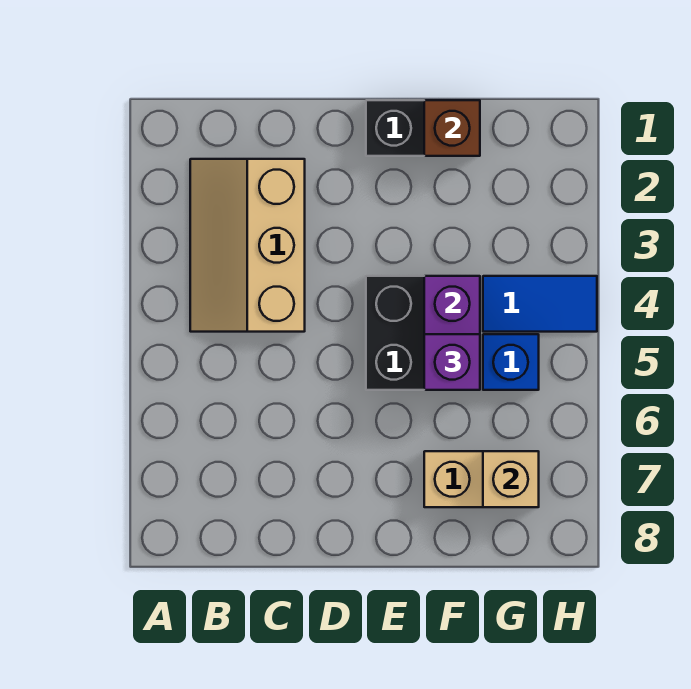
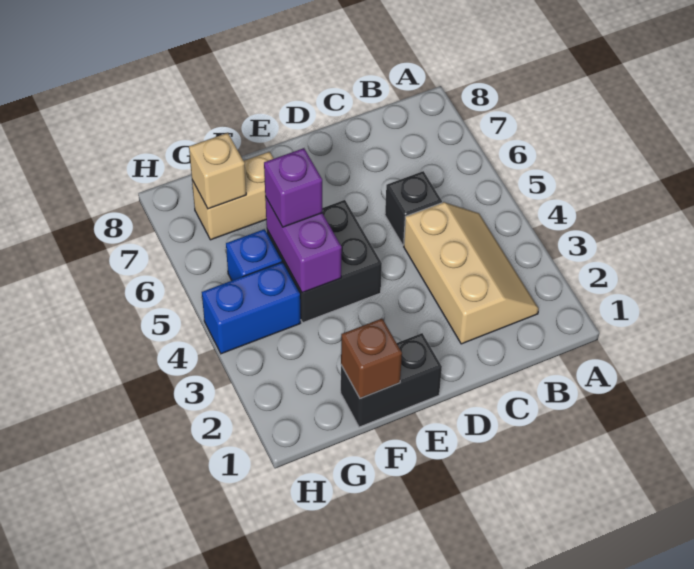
none -> black brick C5 level 1
blue tile G4:H4 level 1 -> blue brick G4:H4 level 1

